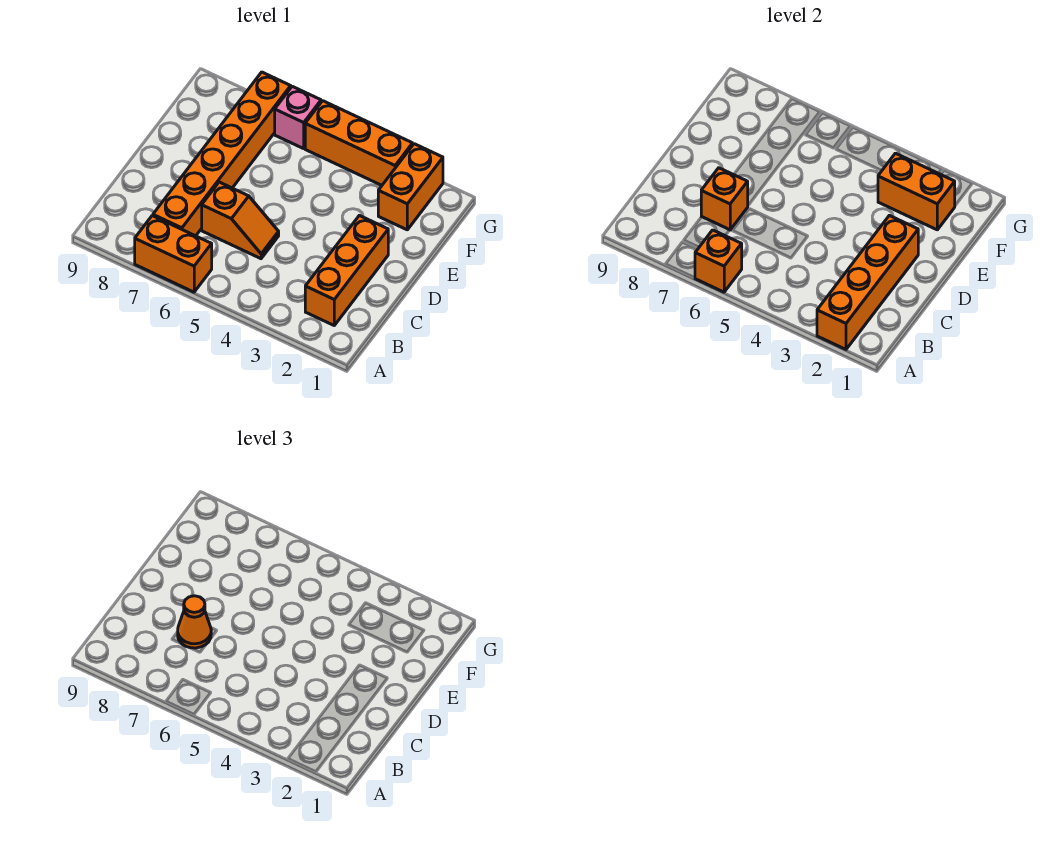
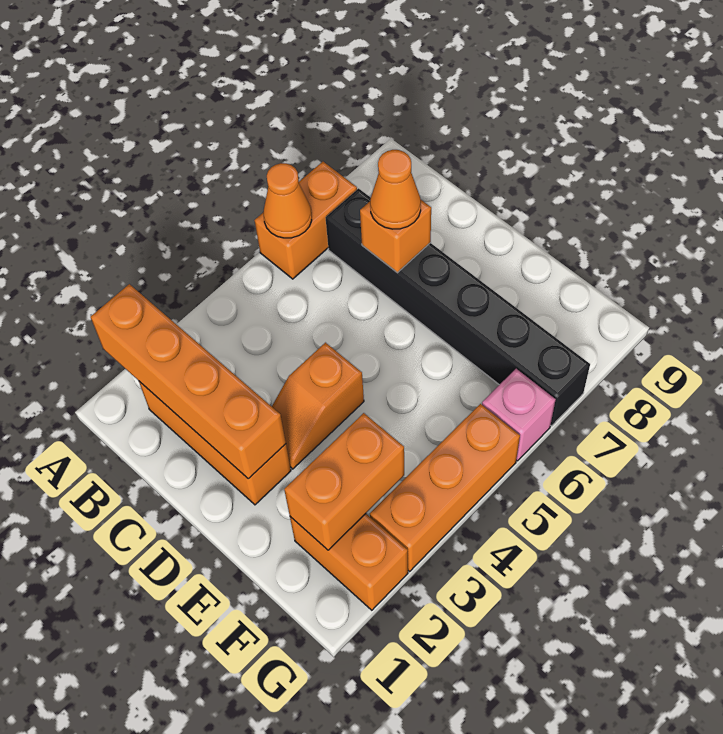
orange brick A6 level 2 -> orange cone A6 level 2
orange brick B7:G7 level 1 -> black brick B7:G7 level 1
orange slope C5:C6 level 1 top 6 -> orange slope D3:D4 level 1 top 4

